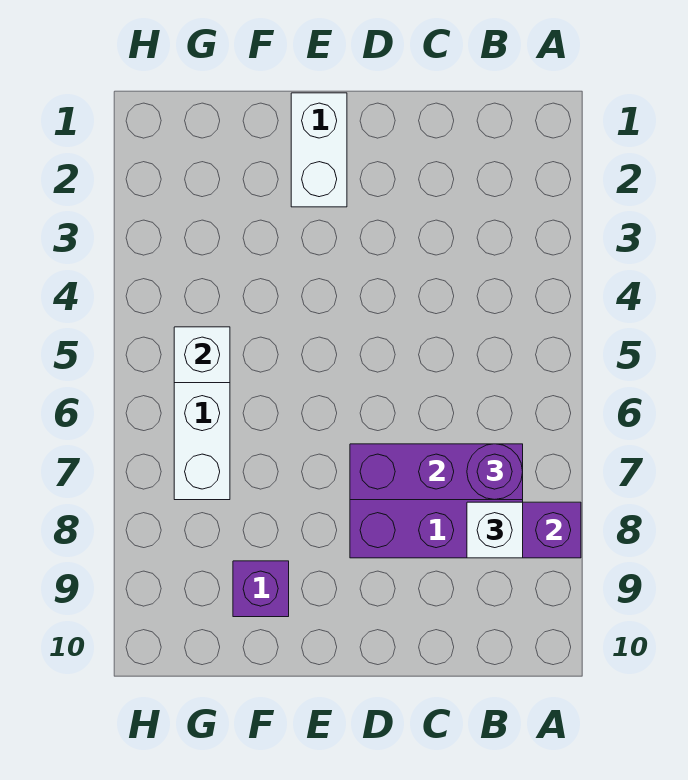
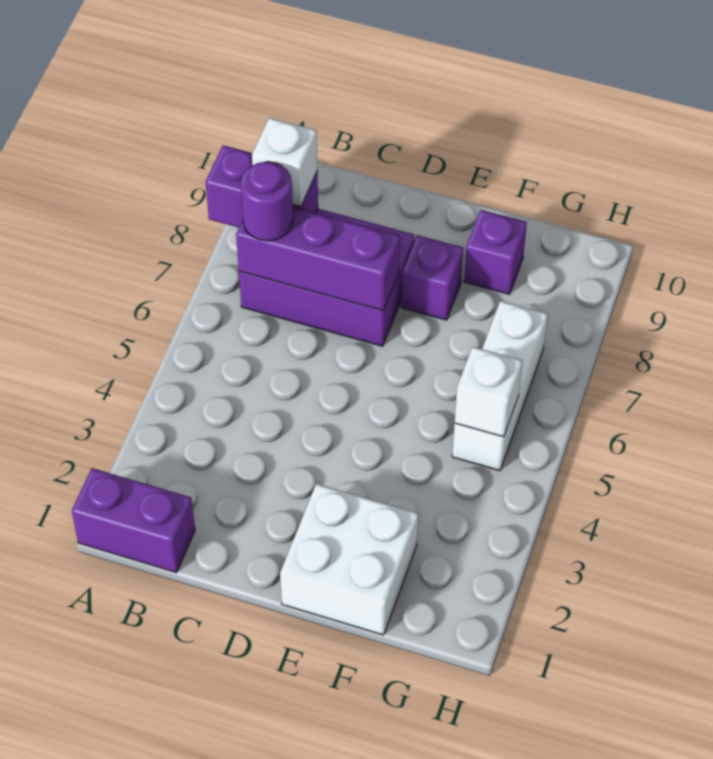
none -> purple brick A1:B1 level 1
white brick E1:E2 level 1 -> white brick E1:F2 level 1
none -> purple brick E8 level 1

